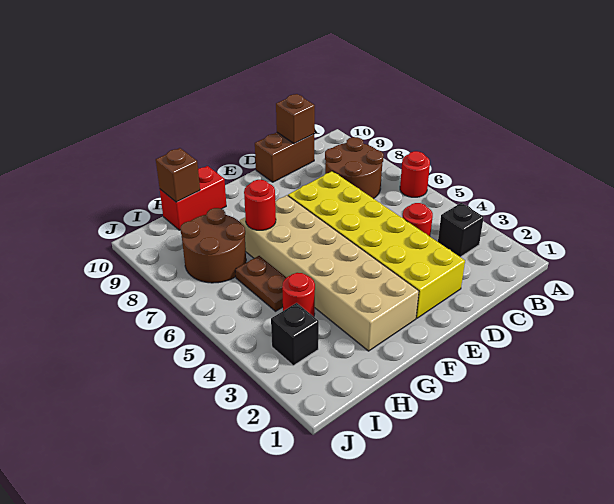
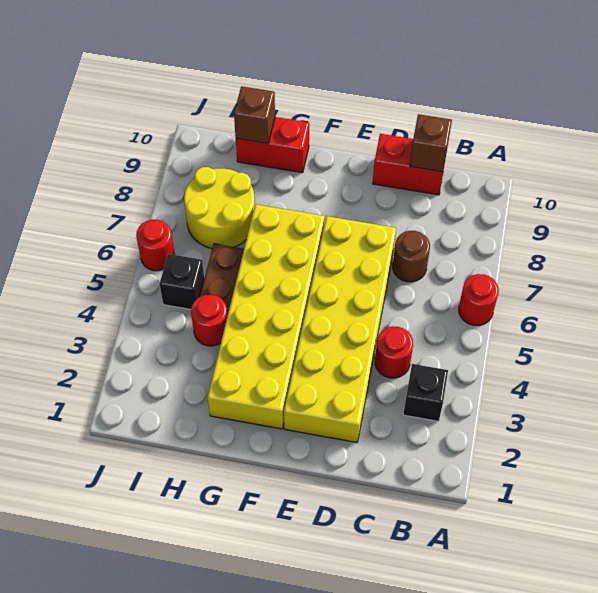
brown round brick B7:C8 level 1 -> brown round brick C7 level 1
brown brick C10:D10 level 1 -> red brick C10:D10 level 1
tan brick F2:G7 level 1 -> yellow brick F2:G7 level 1
red round brick G7 level 2 -> red round brick J6 level 1
brown round brick H7:I8 level 1 -> yellow round brick H7:I8 level 1
black brick I3 level 1 -> black brick I5 level 1

